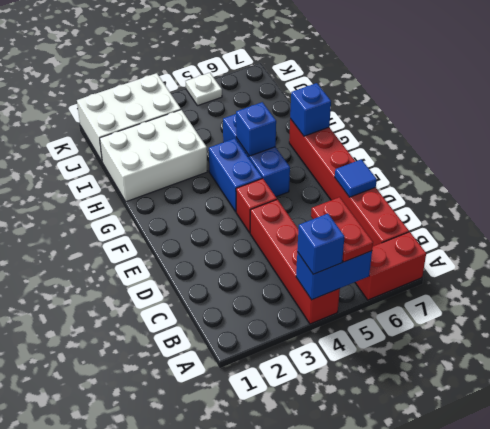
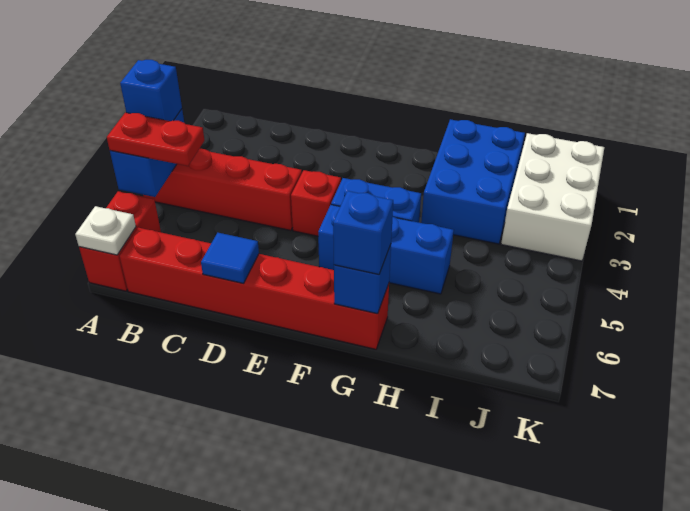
blue brick G5 level 2 -> blue brick G7 level 3
white brick H1:I3 level 1 -> blue brick H1:I3 level 1
white plate K5 level 1 -> white plate A7 level 2

